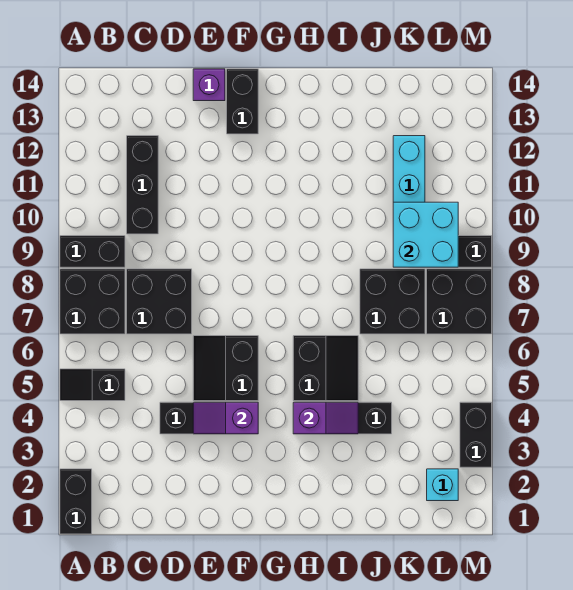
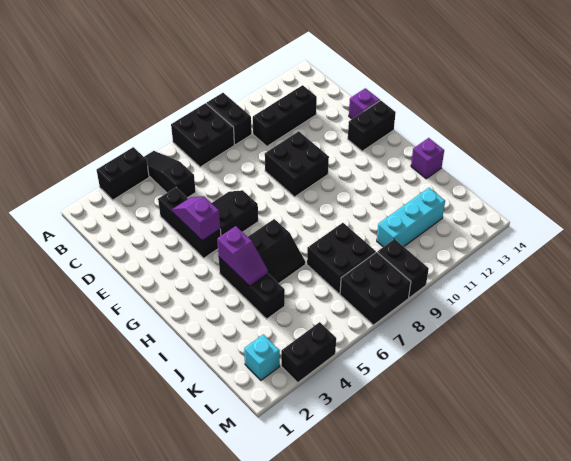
black brick A1:A2 level 1 -> black brick A3:A4 level 1
black slope A5:B5 level 1 top B -> black slope A5:C5 level 1 top C
black brick C7:D8 level 1 -> black brick E9:F10 level 1
none -> purple brick I14 level 1
cyan brick K9:L10 level 2 -> none

